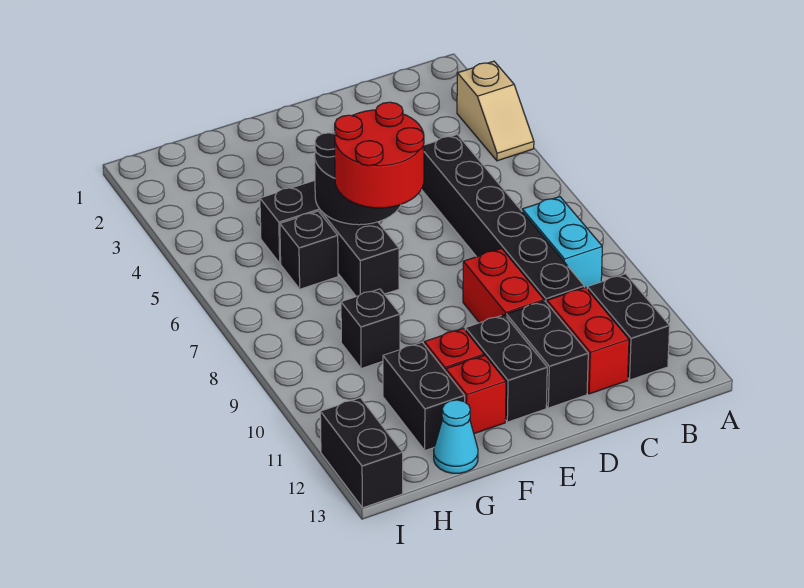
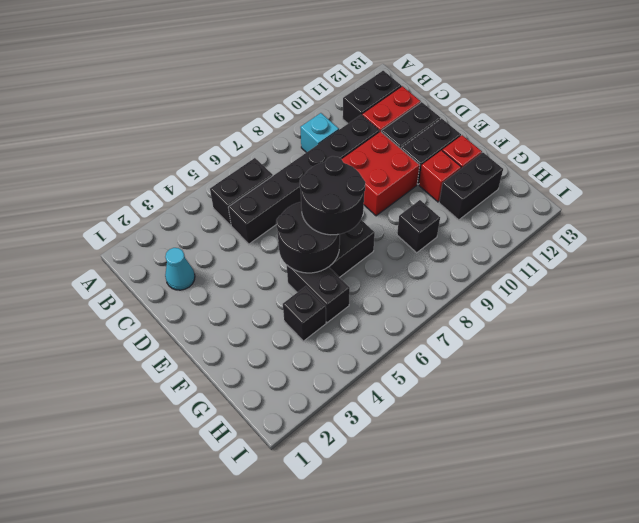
tan slope A3:A4 level 1 top 3 -> none
cyan brick B8:B9 level 1 -> cyan brick B9 level 1
red brick D9:D10 level 1 -> red brick D9:E10 level 1
red round brick E6:F7 level 3 -> black round brick E6:F7 level 3
black brick G6 level 1 -> black brick G4 level 1
cyan cone G13 level 1 -> cyan cone C2 level 1
black brick I12:I13 level 1 -> black brick B5:B6 level 1

